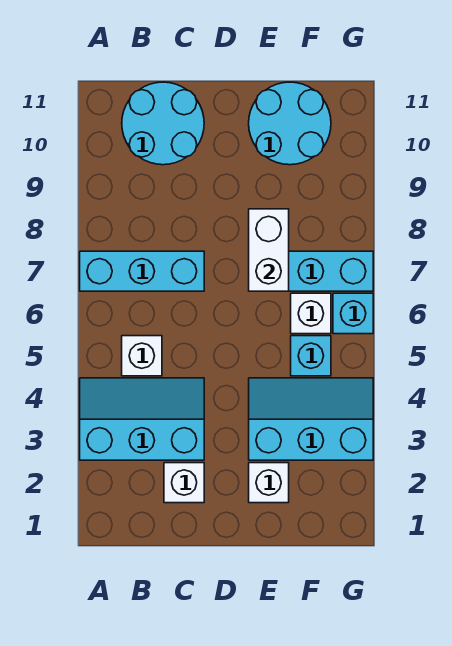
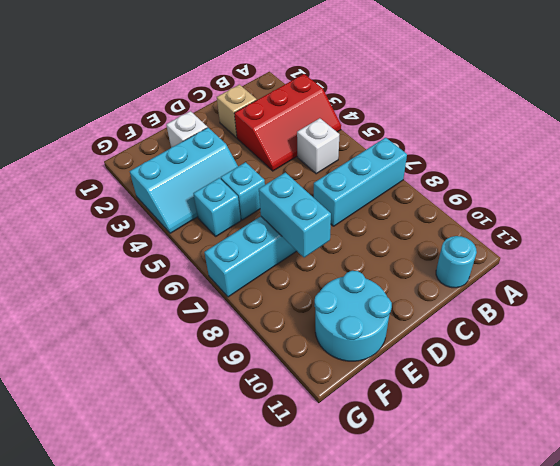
cyan slope A3:C4 level 1 top 3 -> red slope A3:C4 level 1 top 3
cyan round brick B10:C11 level 1 -> cyan round brick B11 level 1
white brick C2 level 1 -> tan brick C2 level 1
white brick E7:E8 level 2 -> cyan brick E7:E8 level 2
white brick F6 level 1 -> none
cyan brick G6 level 1 -> cyan brick E5 level 1

